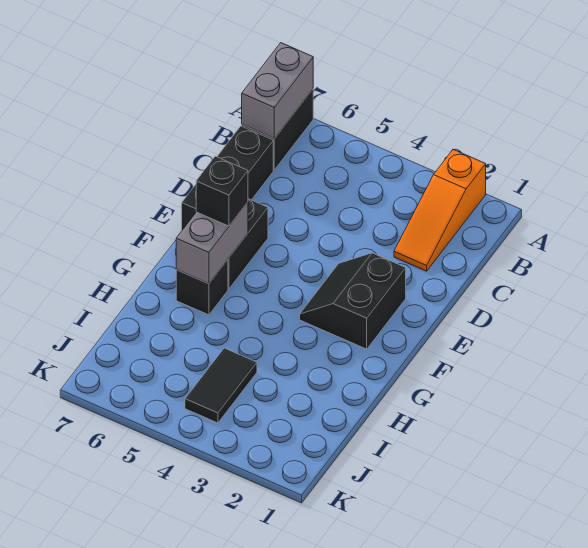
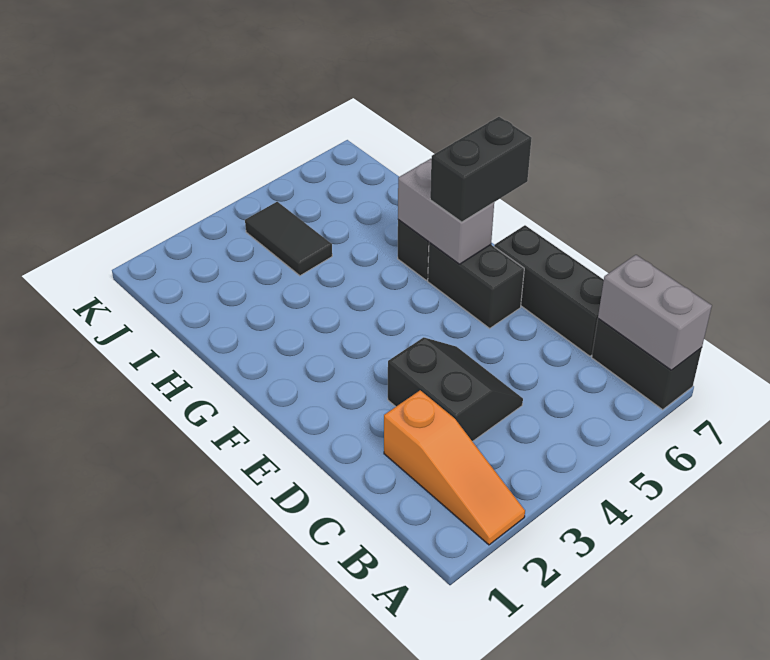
orange slope A2:C2 level 1 top A -> orange slope A2:C2 level 1 top C
black slope E2:F3 level 1 top 2 -> black slope C3:D4 level 1 top 3
black brick F6 level 3 -> black brick F6:F7 level 3

